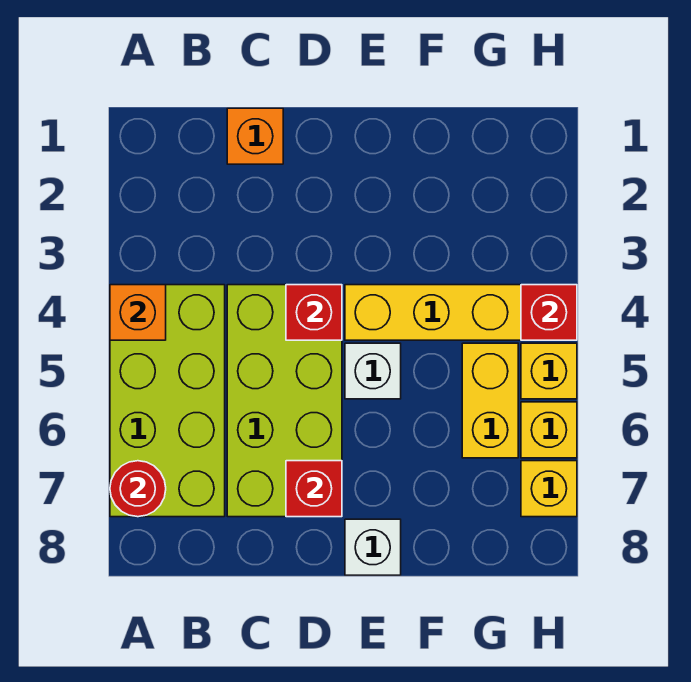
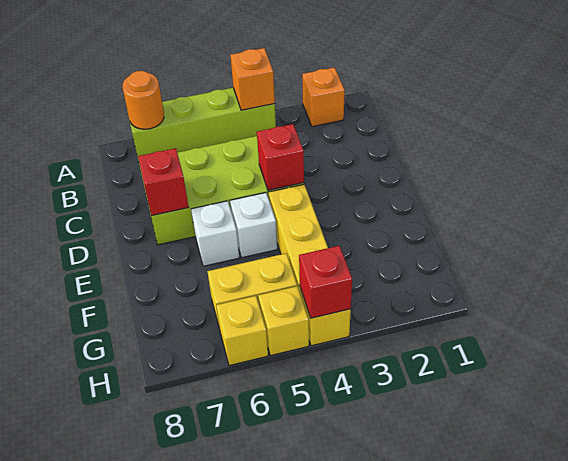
lime brick A4:B7 level 1 -> lime brick A4:A7 level 1
red round brick A7 level 2 -> orange round brick A7 level 2
orange brick C1 level 1 -> orange brick A2 level 1
white brick E8 level 1 -> white brick E6 level 1
yellow brick H7 level 1 -> none

